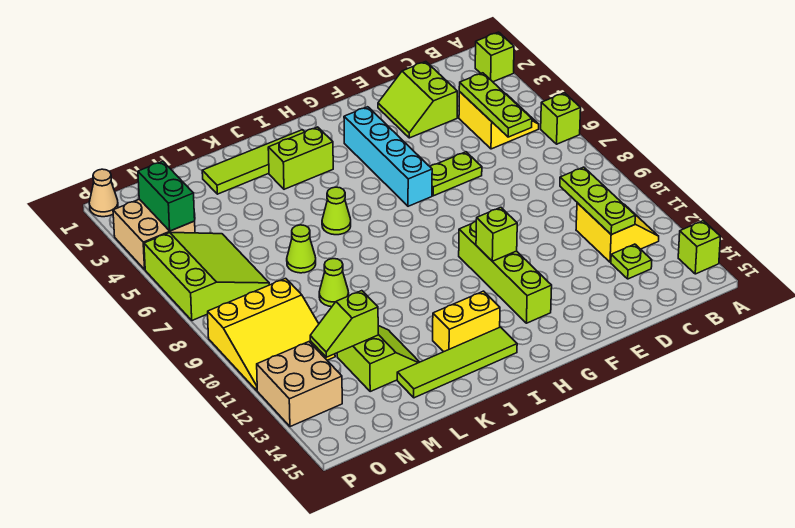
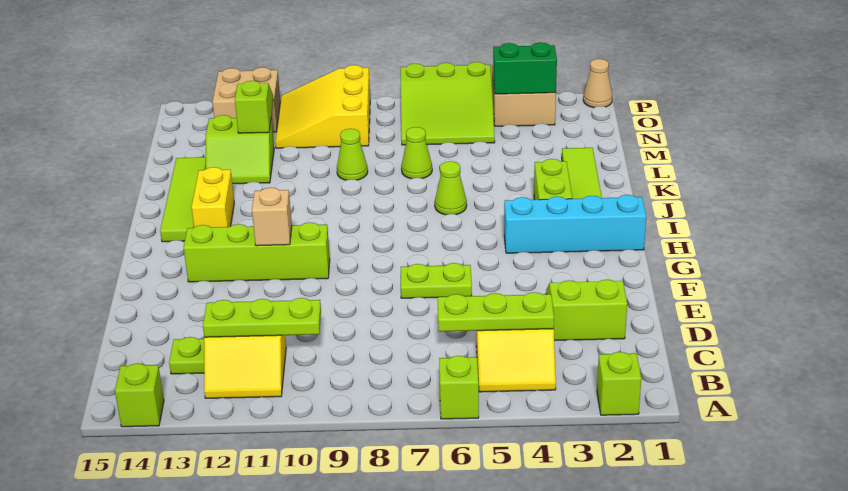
lime plate E6:F6 level 1 -> lime plate F6:F7 level 1
cyan brick G3:G6 level 1 -> cyan brick H1:H4 level 1
lime brick G11 level 2 -> tan brick G11 level 2

